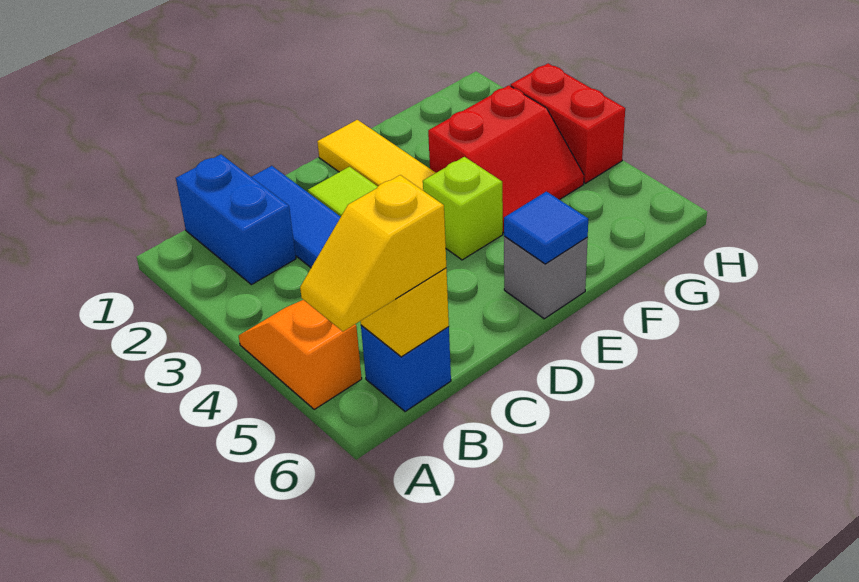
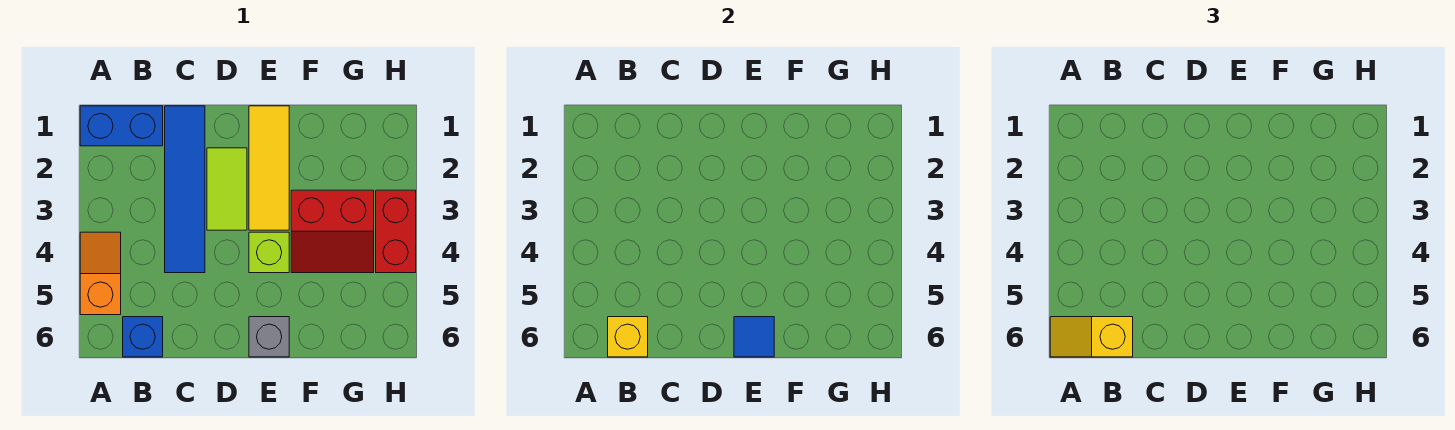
blue brick B1:B2 level 1 -> blue brick A1:B1 level 1

